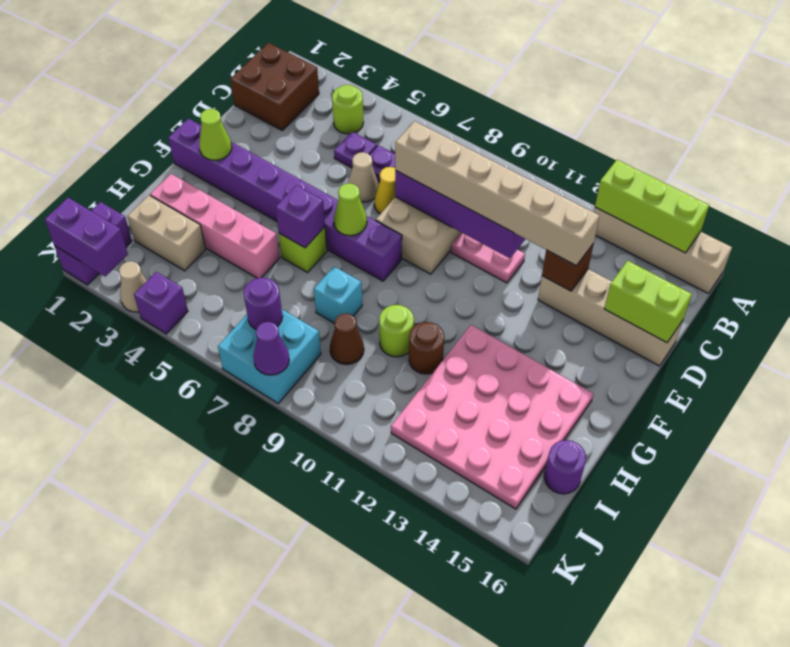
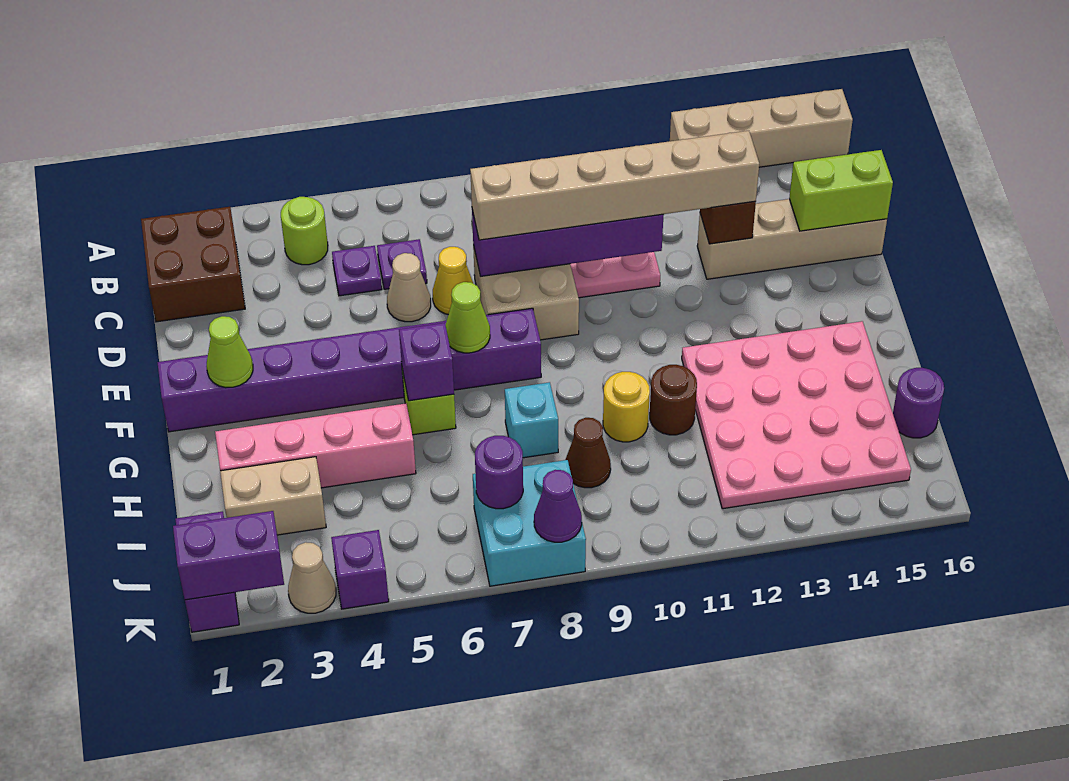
lime brick A13:A15 level 2 -> none
lime round brick H10 level 1 -> yellow round brick H10 level 1

